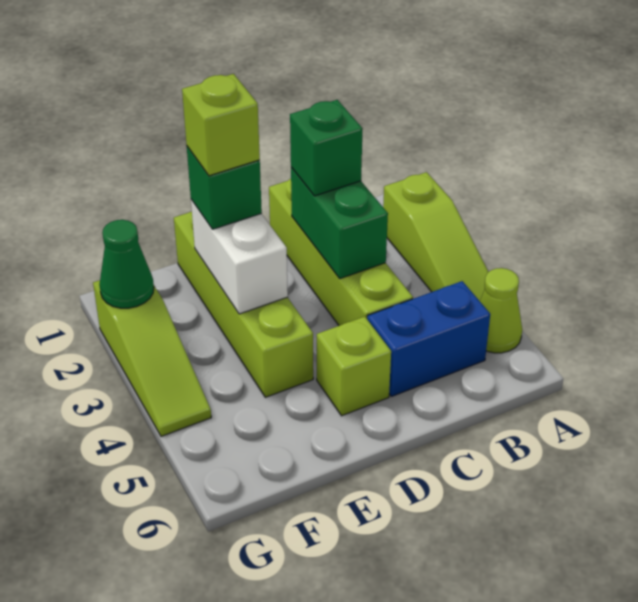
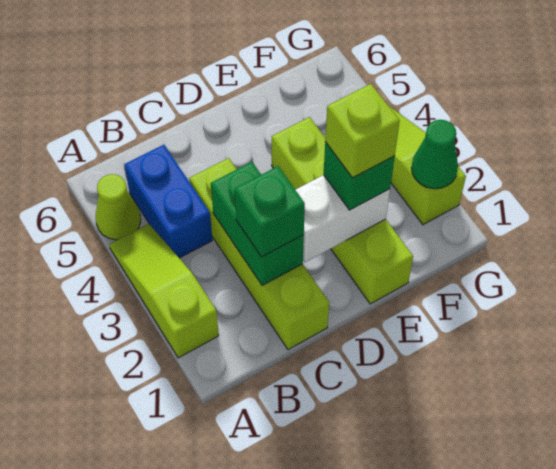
blue brick B5:C5 level 1 -> blue brick B4:B5 level 1
lime brick D5 level 1 -> none
white brick E2:E3 level 2 -> white brick D2:E2 level 2

